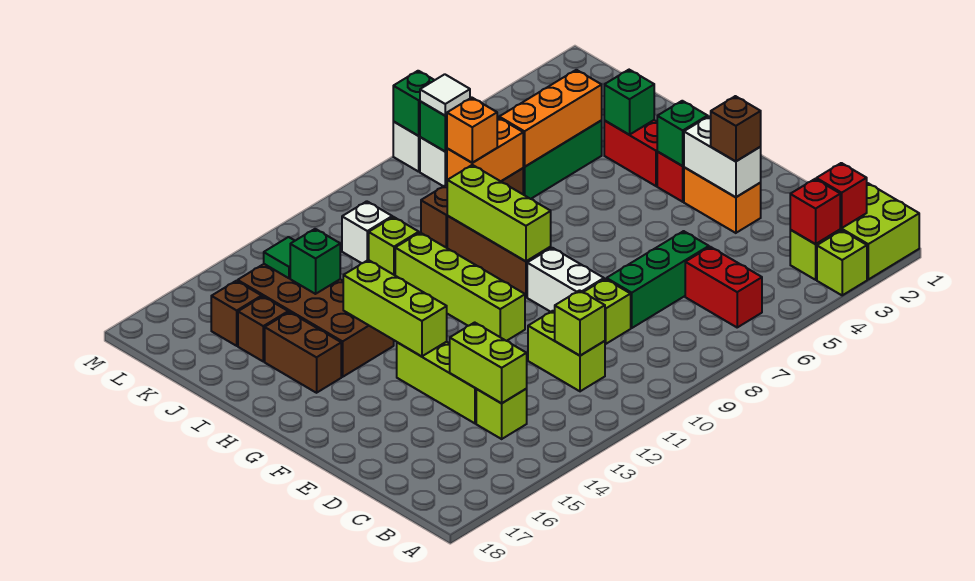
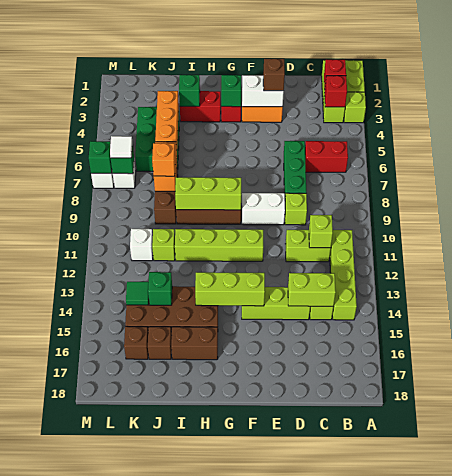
none -> lime brick B11:B14 level 1

